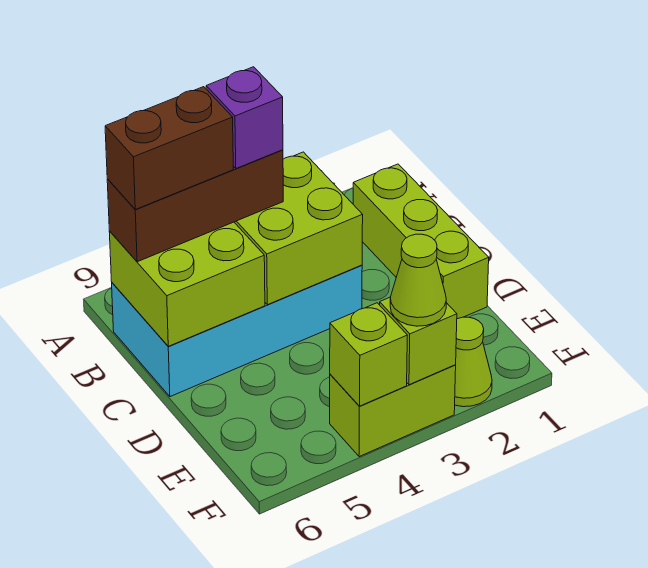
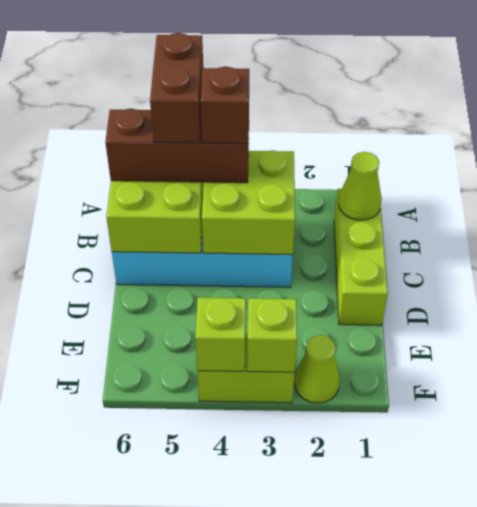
purple brick B4 level 4 -> brown brick B4 level 4
brown brick B5:B6 level 4 -> brown brick A5:B5 level 4
lime cone F3 level 3 -> lime cone B1 level 2

